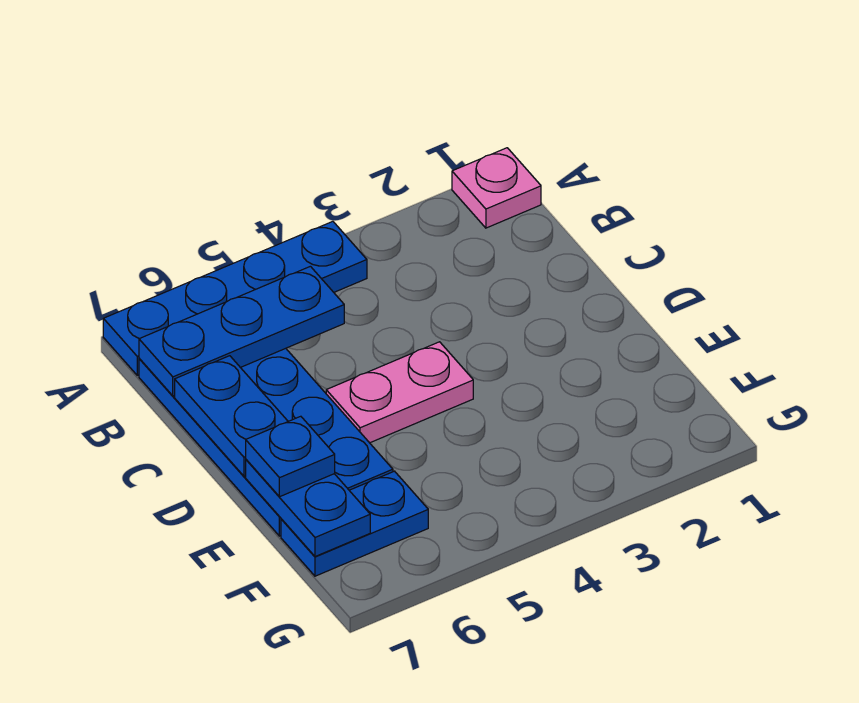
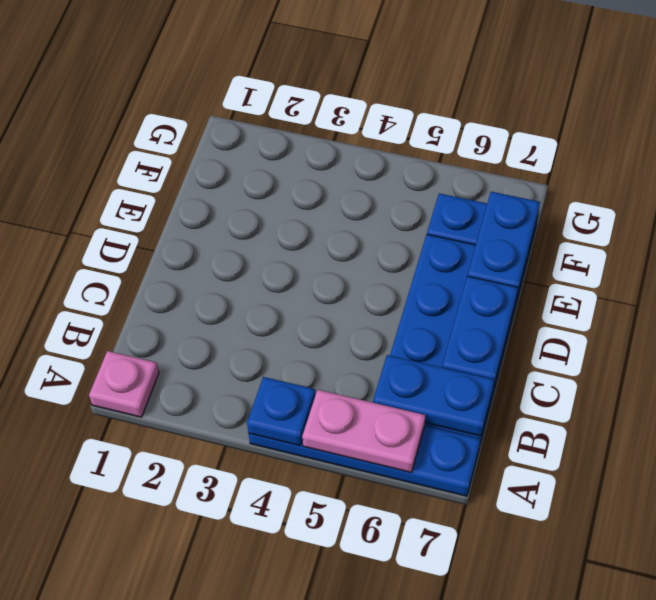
blue plate B5:B7 level 2 -> blue plate B6:B7 level 2
pink plate D4:D5 level 1 -> pink plate A5:A6 level 2
blue plate E7 level 3 -> blue plate A4 level 2

